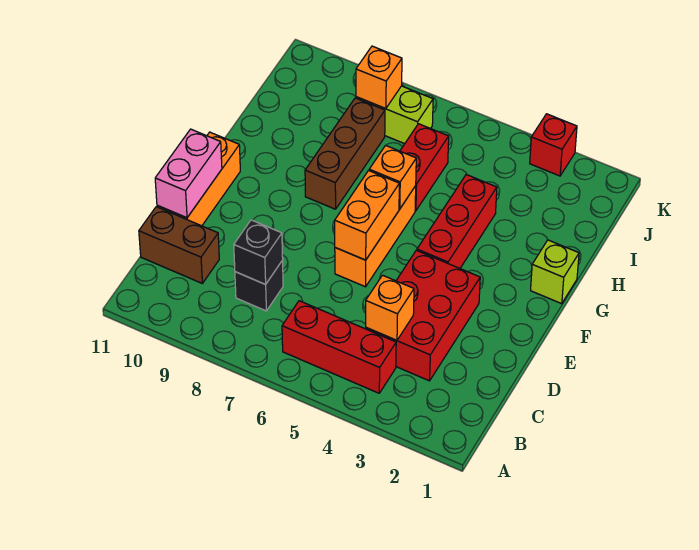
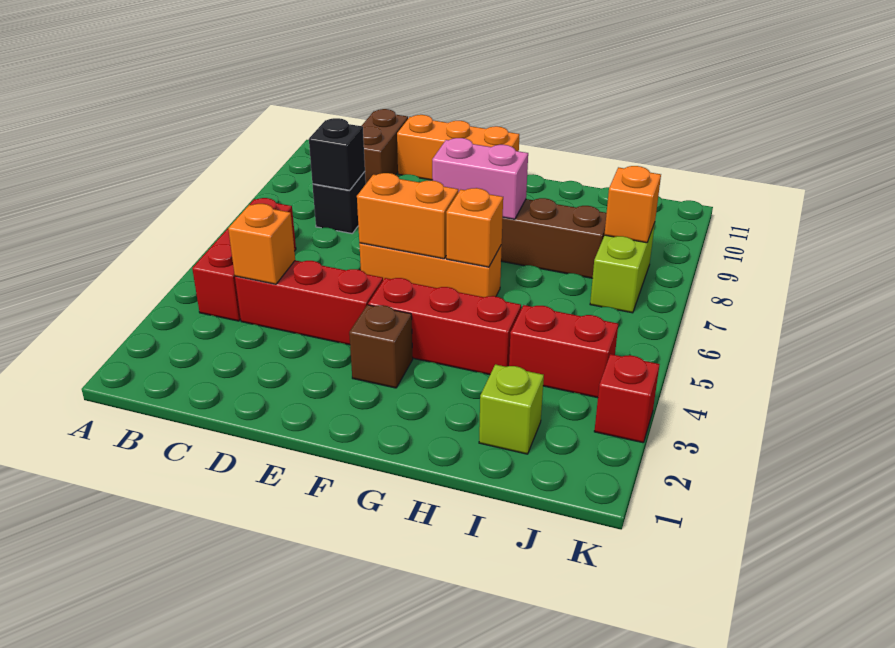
red brick C3:E4 level 1 -> red brick C4:E4 level 1
pink brick D11:E11 level 2 -> pink brick F8:G8 level 2
none -> brown brick F3 level 1
lime brick G1 level 1 -> lime brick I2 level 1
red brick H6:I6 level 1 -> red brick I4:J4 level 1

